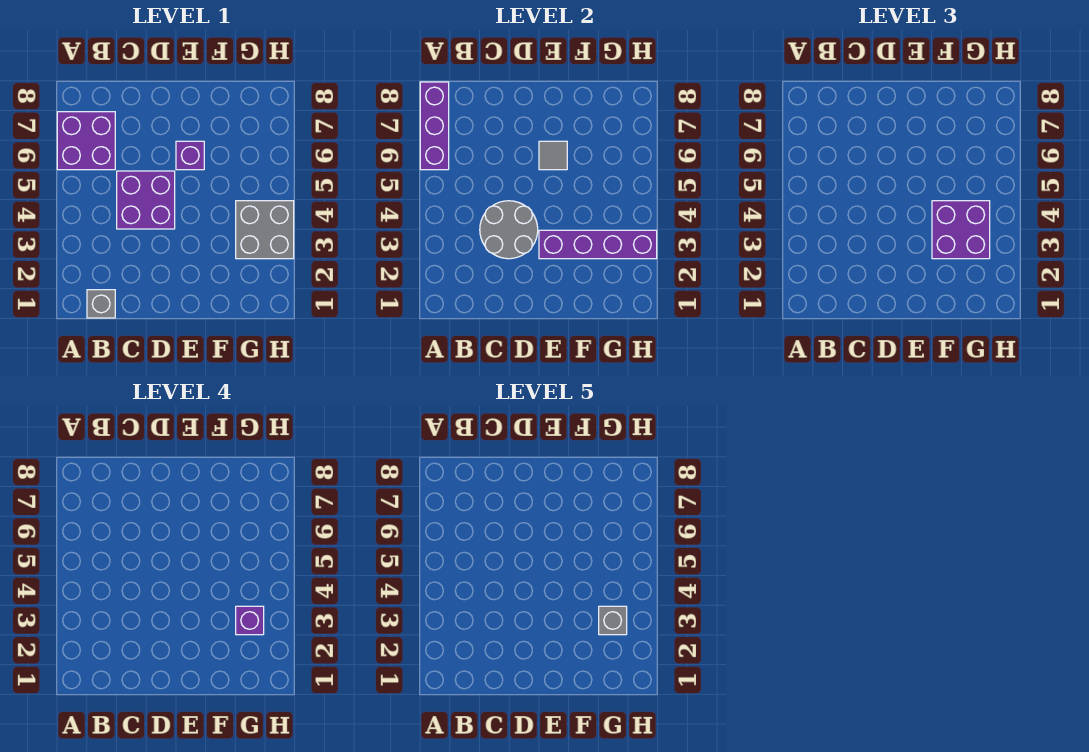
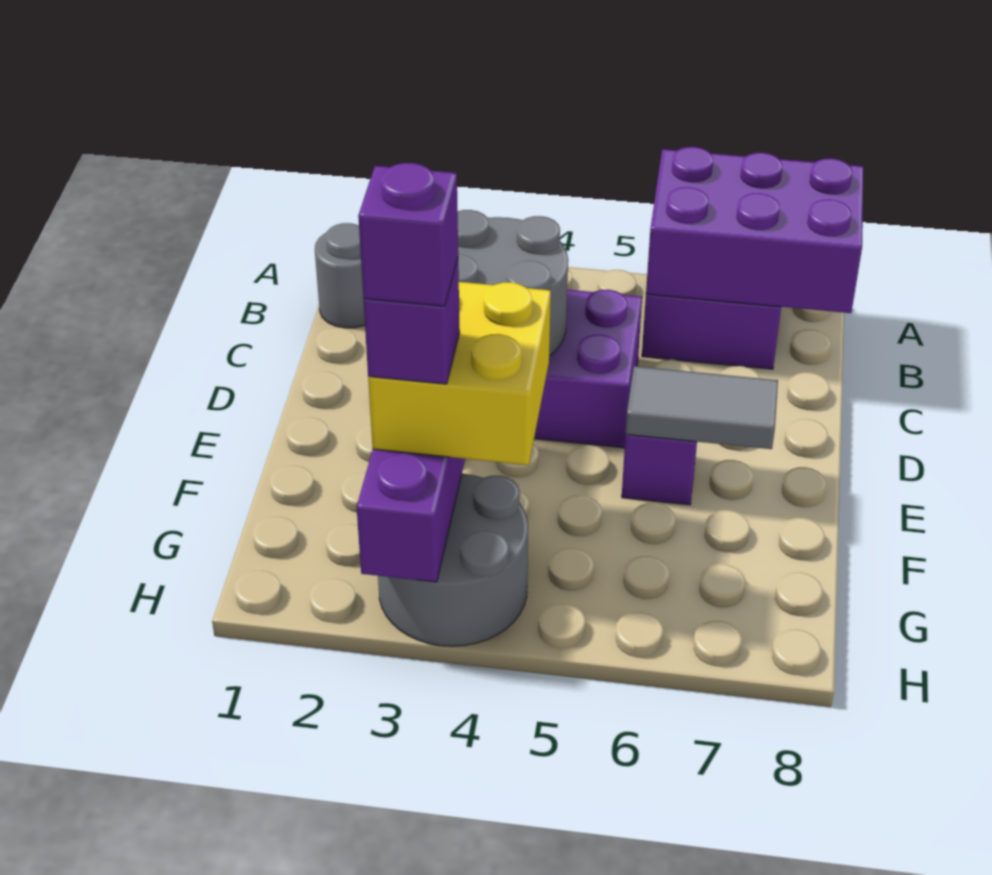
purple brick A6:A8 level 2 -> purple brick A6:B8 level 2
grey brick B1 level 1 -> grey round brick B1 level 1
grey tile E6 level 2 -> grey tile E6:E7 level 2
purple brick F3:G4 level 3 -> yellow brick F3:G4 level 3
grey brick G3:H4 level 1 -> grey round brick G3:H4 level 1
grey brick G3 level 5 -> purple brick G3 level 5

